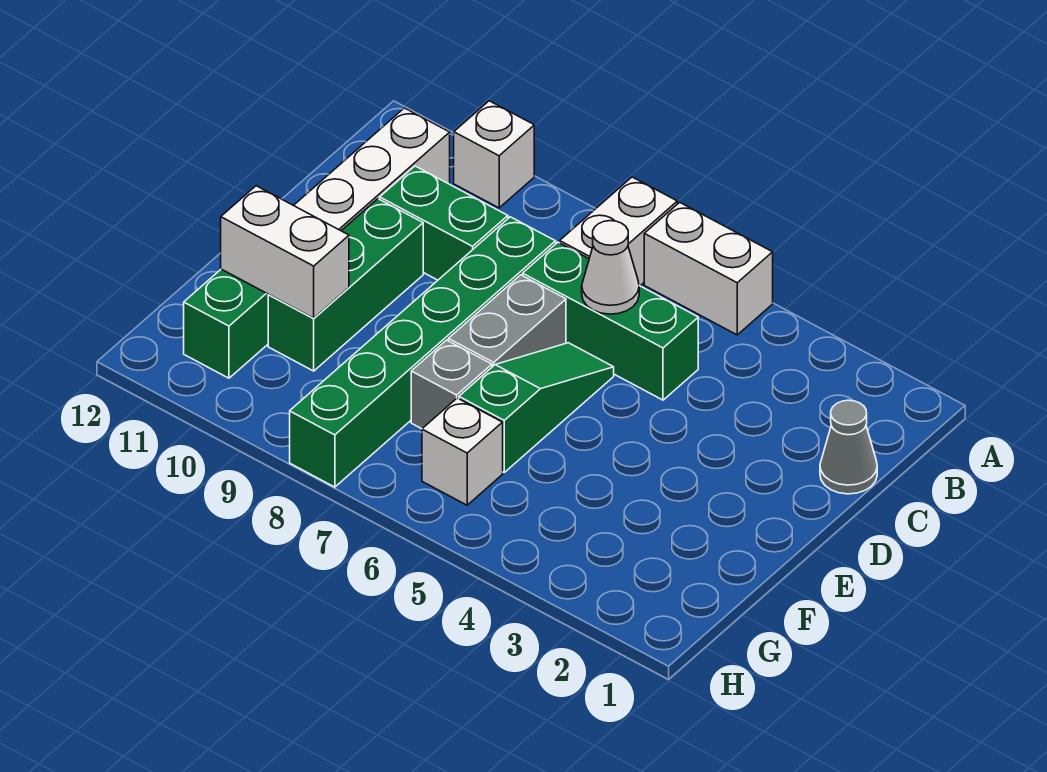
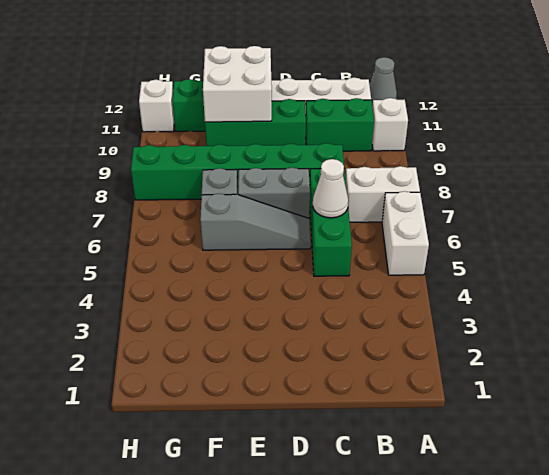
grey cone C1 level 1 -> grey cone A12 level 1
green brick C9:C10 level 1 -> green brick B10:C10 level 1
green slope D6:F6 level 1 top F -> grey slope D6:F6 level 1 top F
white brick F10:F11 level 2 -> white brick E10:F11 level 2
white brick G6 level 1 -> white brick H11 level 1

